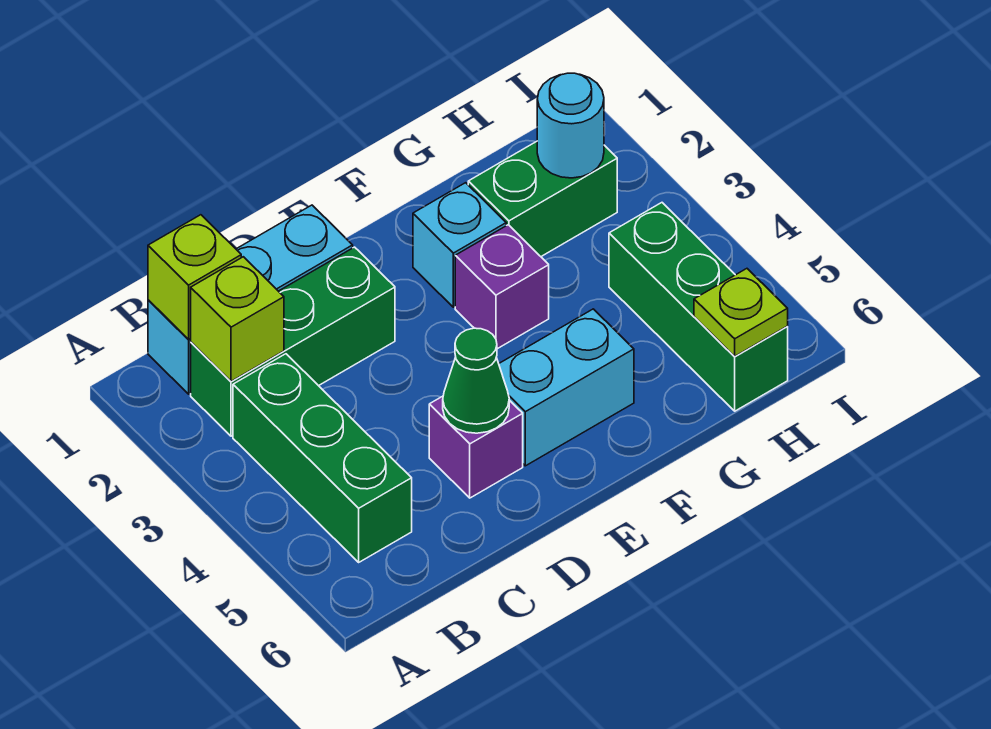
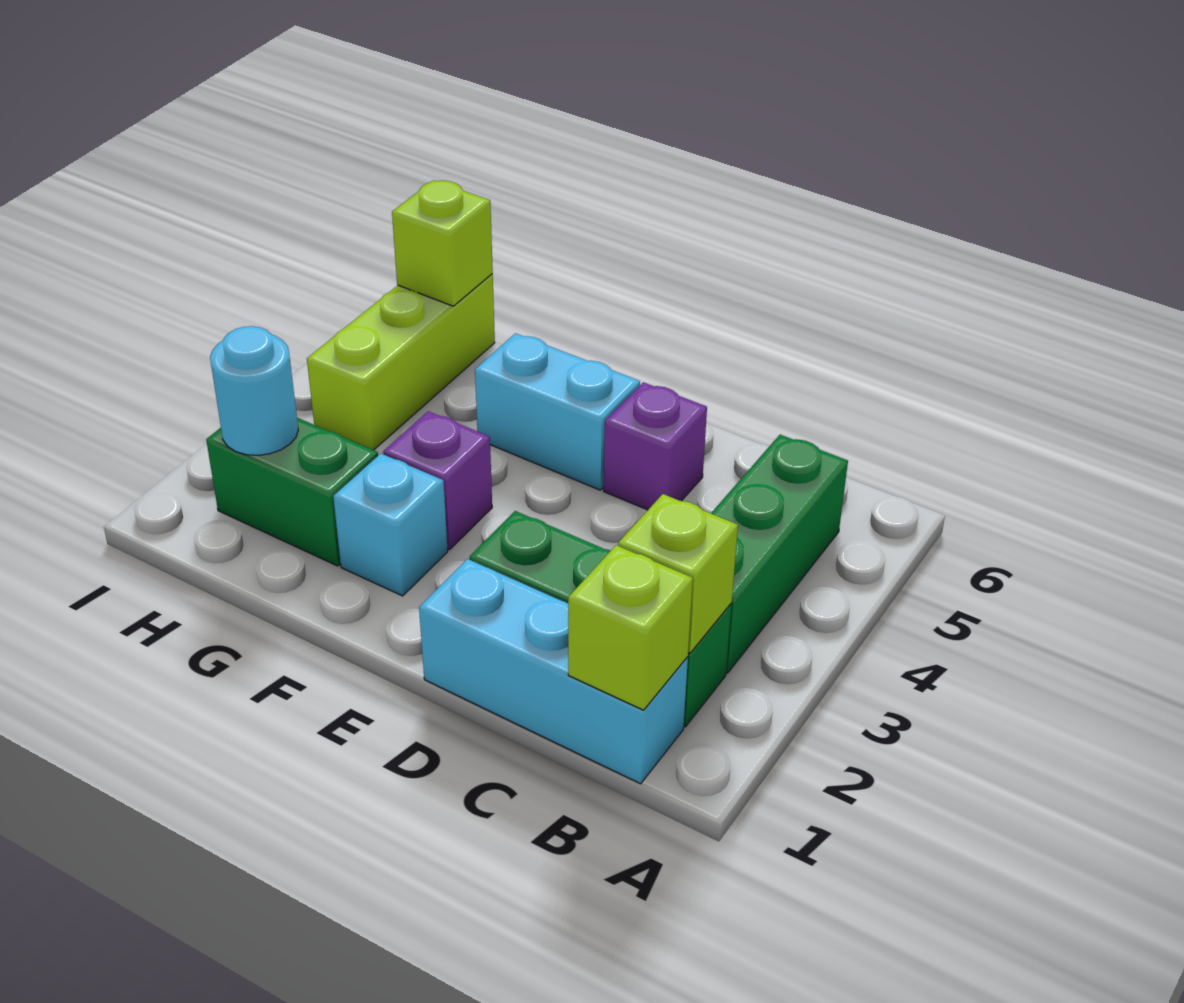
green cone D5 level 2 -> none
green brick H4:H6 level 1 -> lime brick H4:H6 level 1
lime plate H6 level 2 -> lime brick H6 level 2

